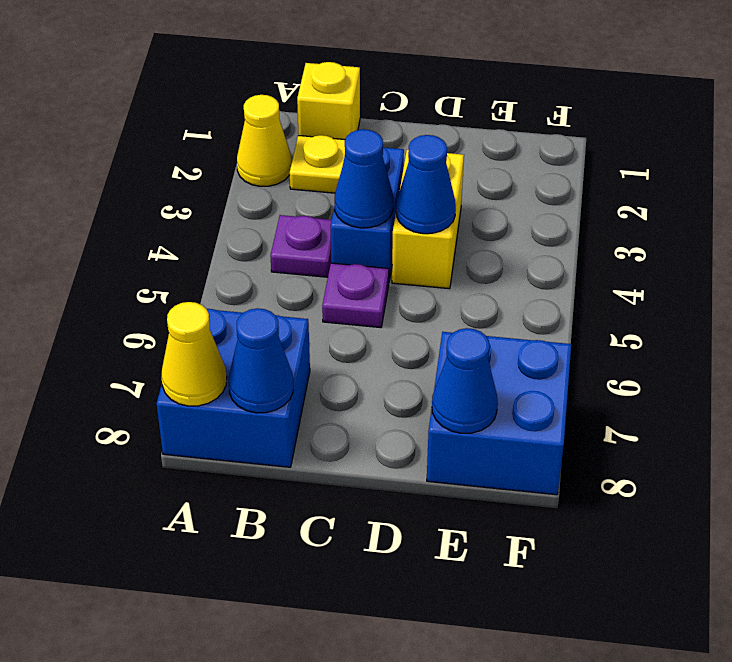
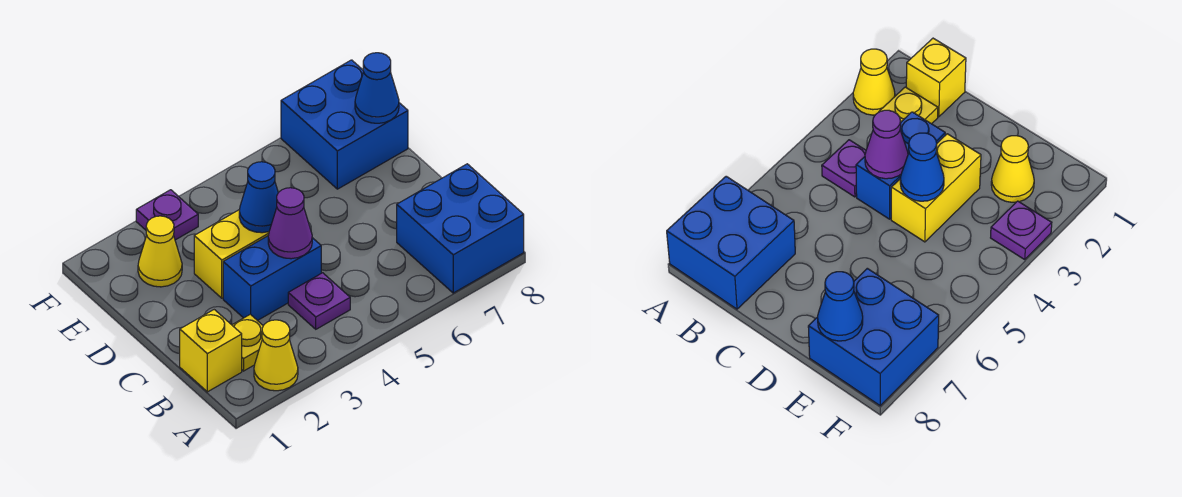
yellow cone A8 level 2 -> yellow cone E2 level 1
blue cone B8 level 2 -> none
blue cone C4 level 2 -> purple cone C4 level 2
purple plate C5 level 1 -> purple plate F3 level 1

